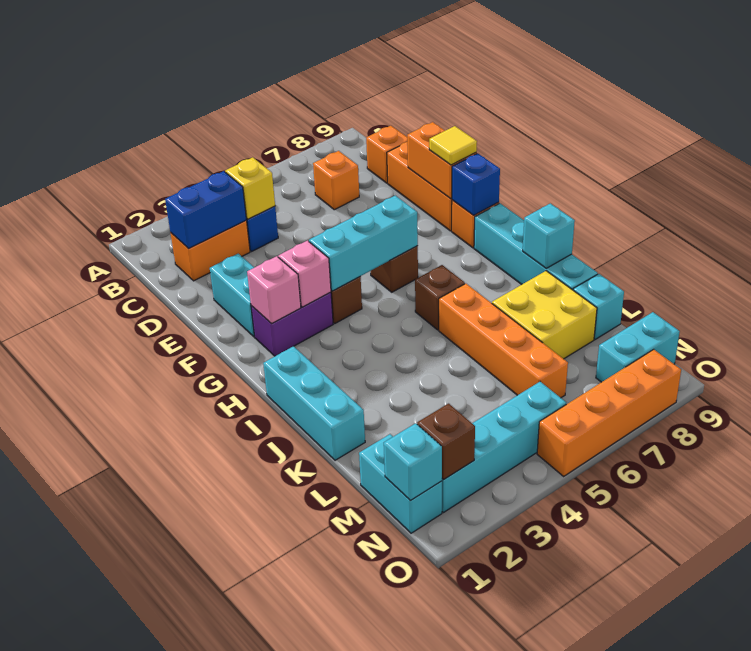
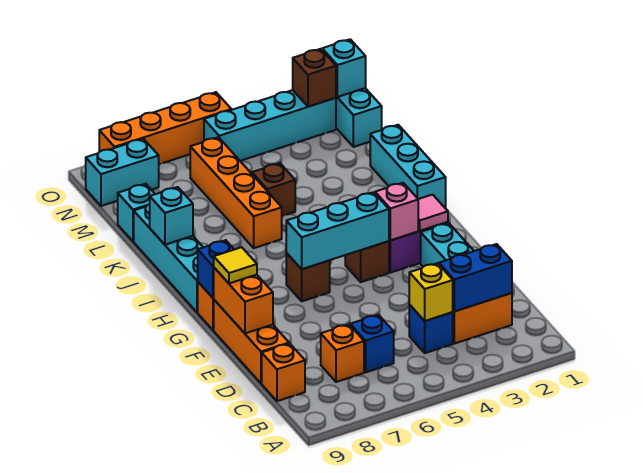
none -> blue brick C6 level 1
pink brick G2 level 2 -> pink tile G2 level 2
brown brick I6 level 1 -> brown brick K5 level 1
yellow brick K7:L8 level 1 -> none

